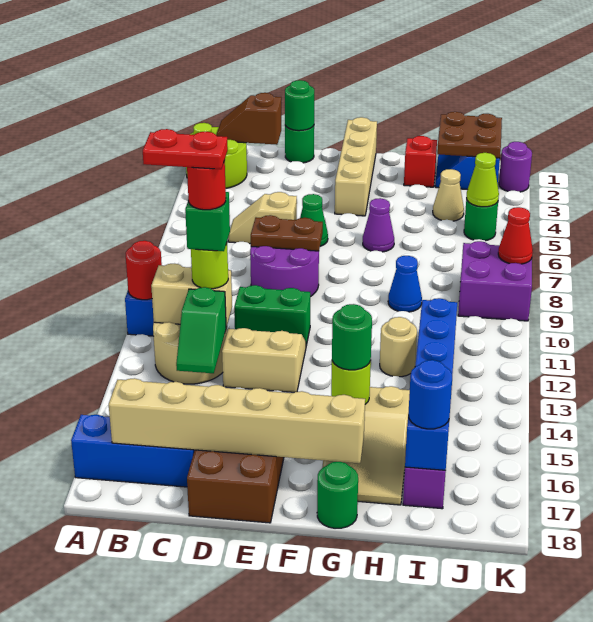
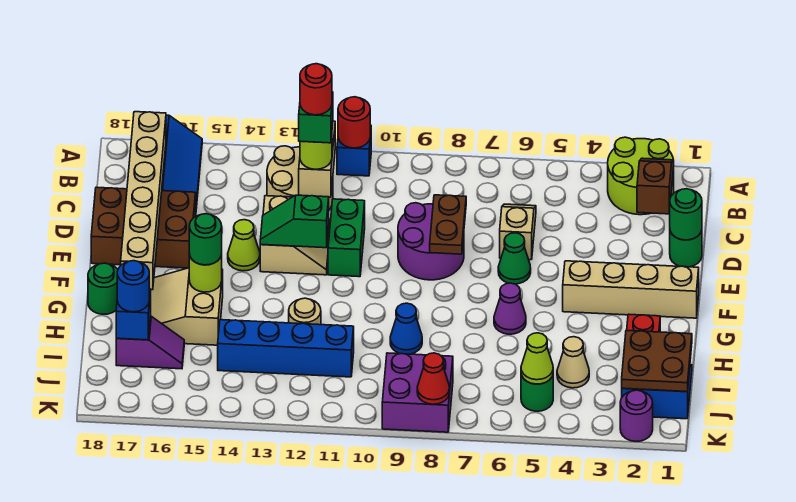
red plate B12:C12 level 6 -> none
green slope C13:C14 level 2 top 13 -> green slope E12:E13 level 2 top 12
none -> lime cone E14 level 1

